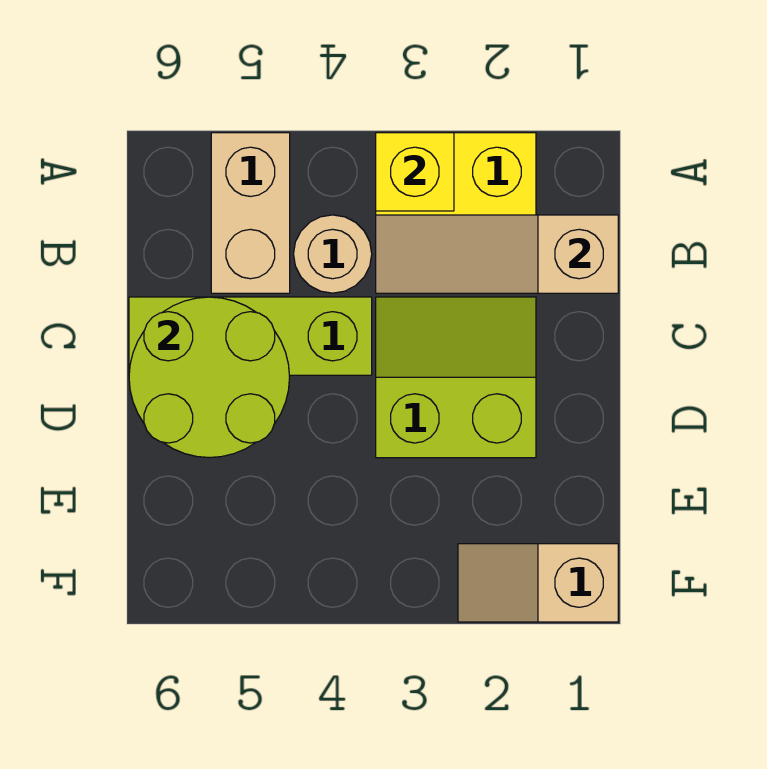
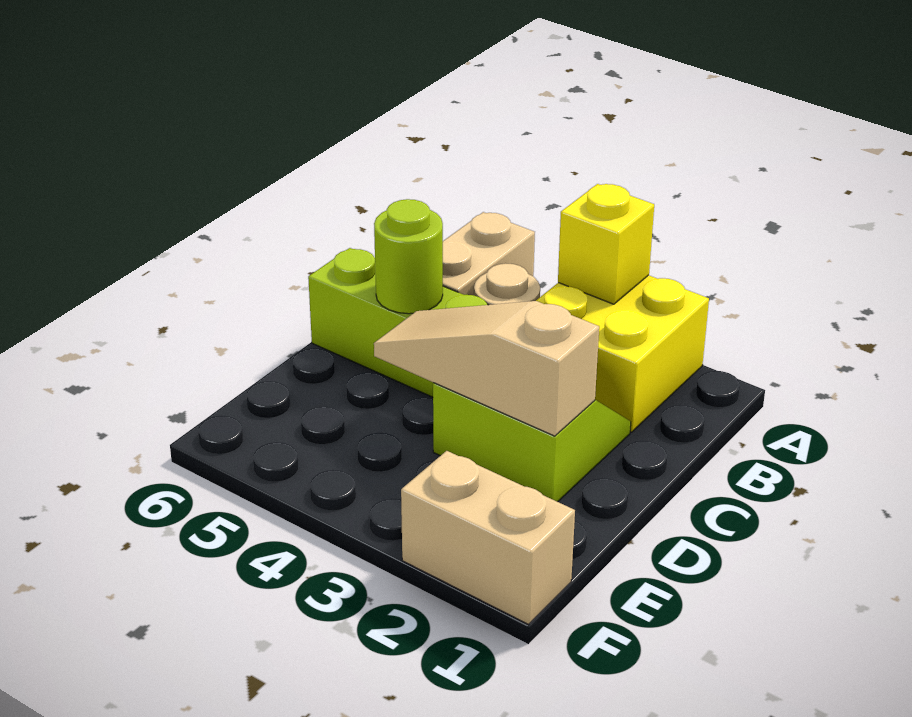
tan slope B1:B3 level 2 top 1 -> tan slope D2:D4 level 2 top 2
lime round brick C5:D6 level 2 -> lime round brick C5 level 2
tan slope F1:F2 level 1 top 1 -> tan brick F1:F2 level 1

